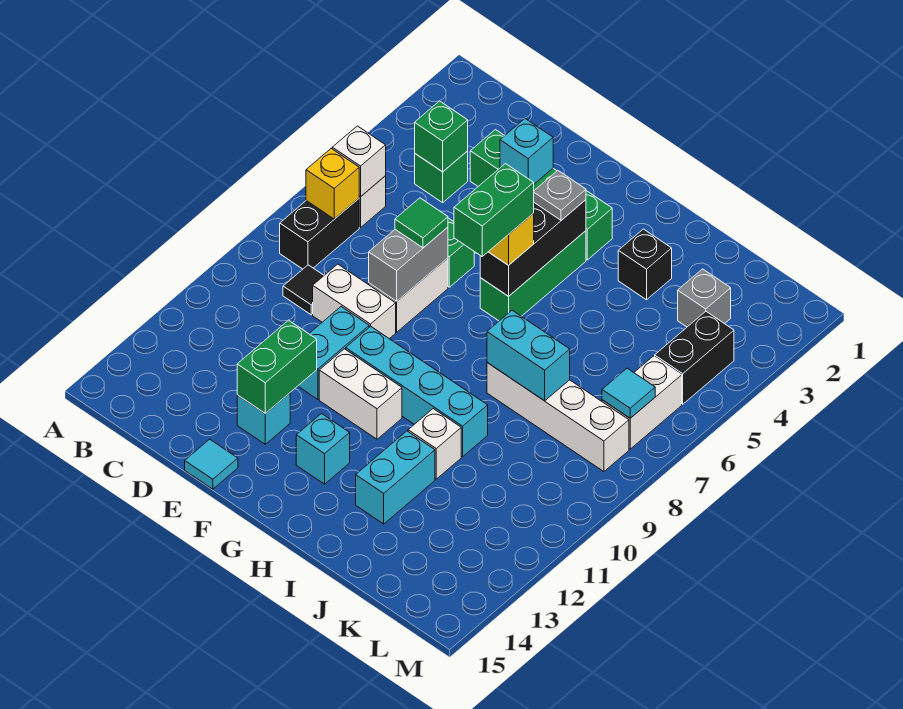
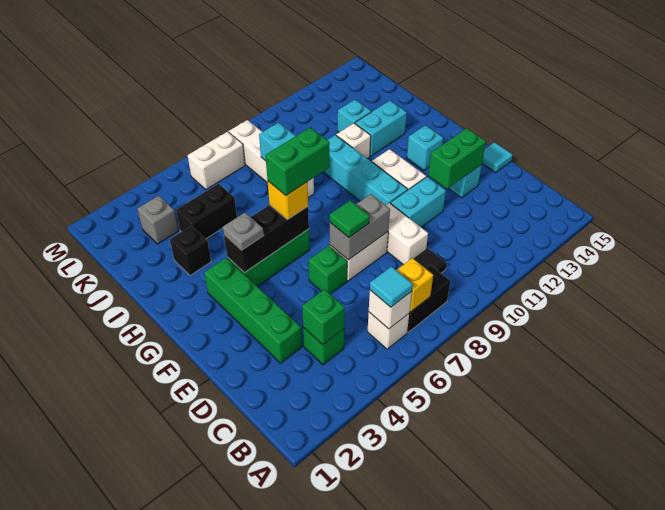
cyan brick E3 level 2 -> cyan brick J12 level 1
black brick L4:L5 level 1 -> black brick J4:J5 level 1
cyan tile L7 level 2 -> cyan tile B6 level 3

